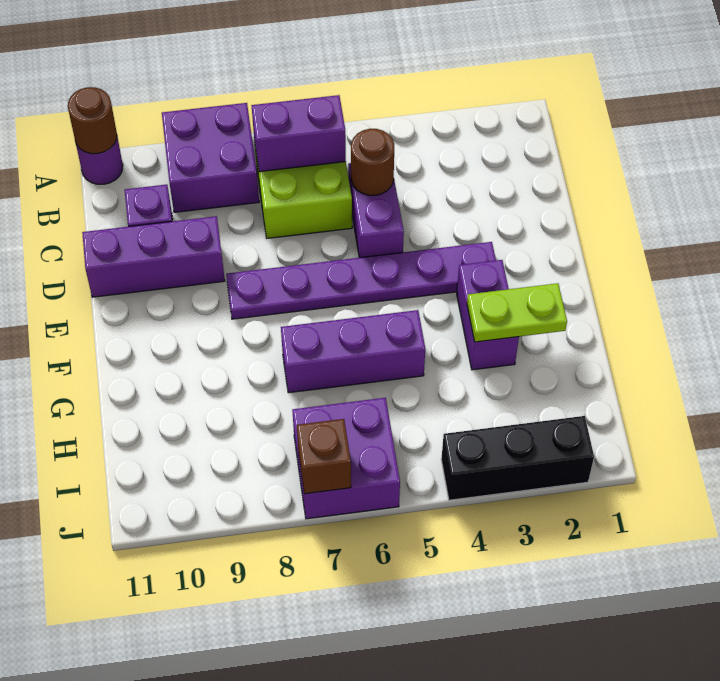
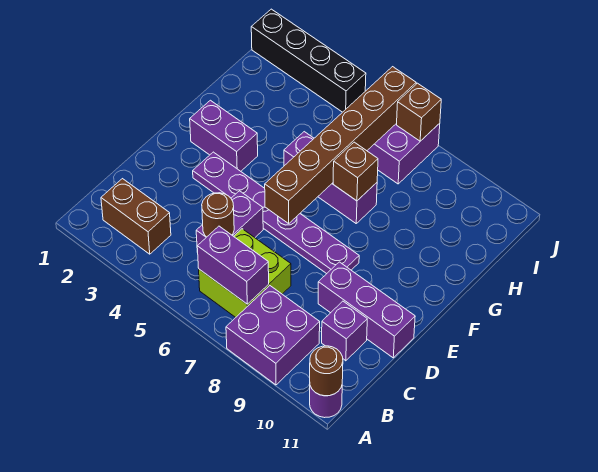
none -> brown brick B2:B3 level 1
none -> brown brick E6:J6 level 2
purple brick F3:G3 level 1 -> purple brick F2:F3 level 1
lime plate G2:G3 level 2 -> none
none -> brown brick G7 level 2
black brick J2:J4 level 1 -> black brick J1:J4 level 1

